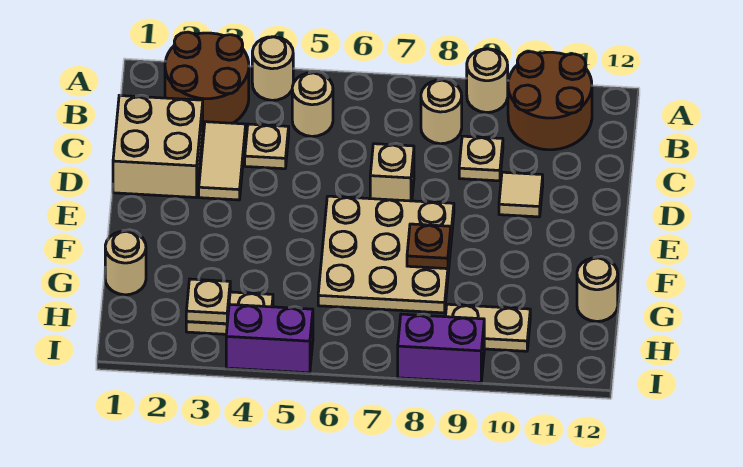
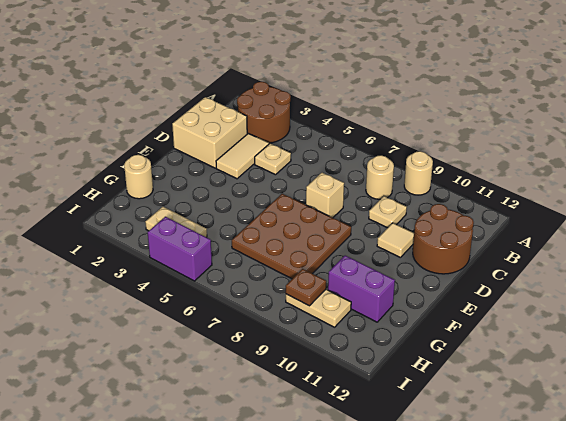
tan round brick A4 level 1 -> none
brown round brick A10:B11 level 1 -> brown round brick C11:D12 level 1
tan round brick B5 level 1 -> none
tan plate E6:G8 level 1 -> brown plate E6:G8 level 1
brown plate F8 level 2 -> brown plate H9 level 2
tan round brick G12 level 1 -> none
tan plate H3 level 2 -> none
purple brick I8:I9 level 1 -> purple brick G10:G11 level 1

